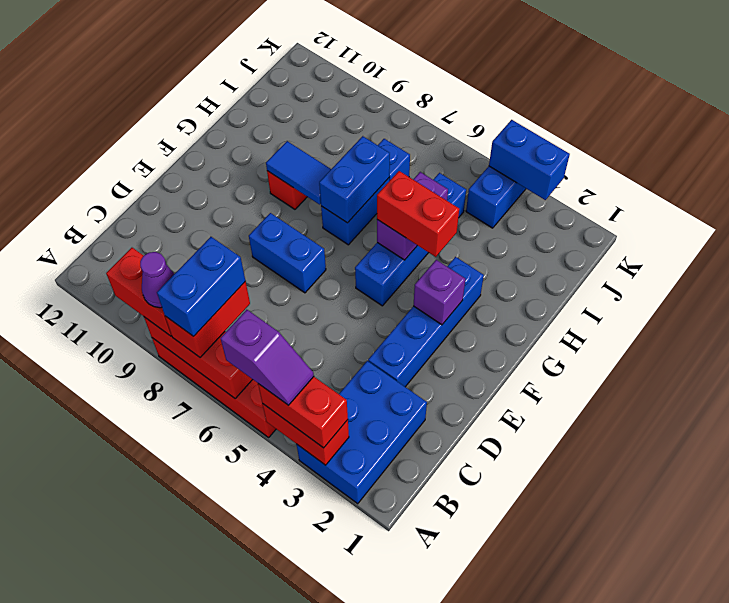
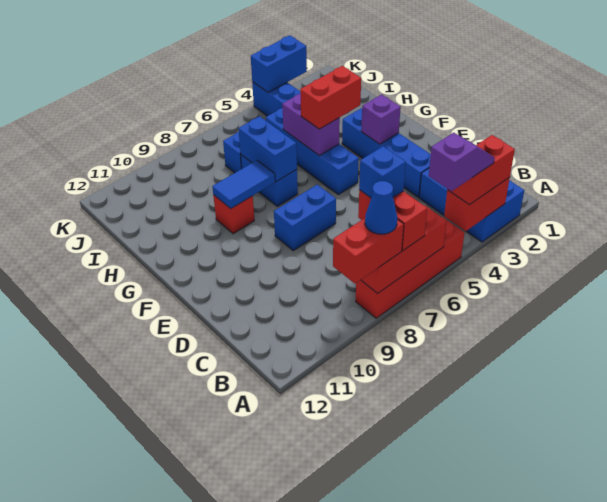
blue brick A7:B7 level 4 -> blue brick B7 level 4
purple cone A8 level 4 -> blue cone A8 level 4

